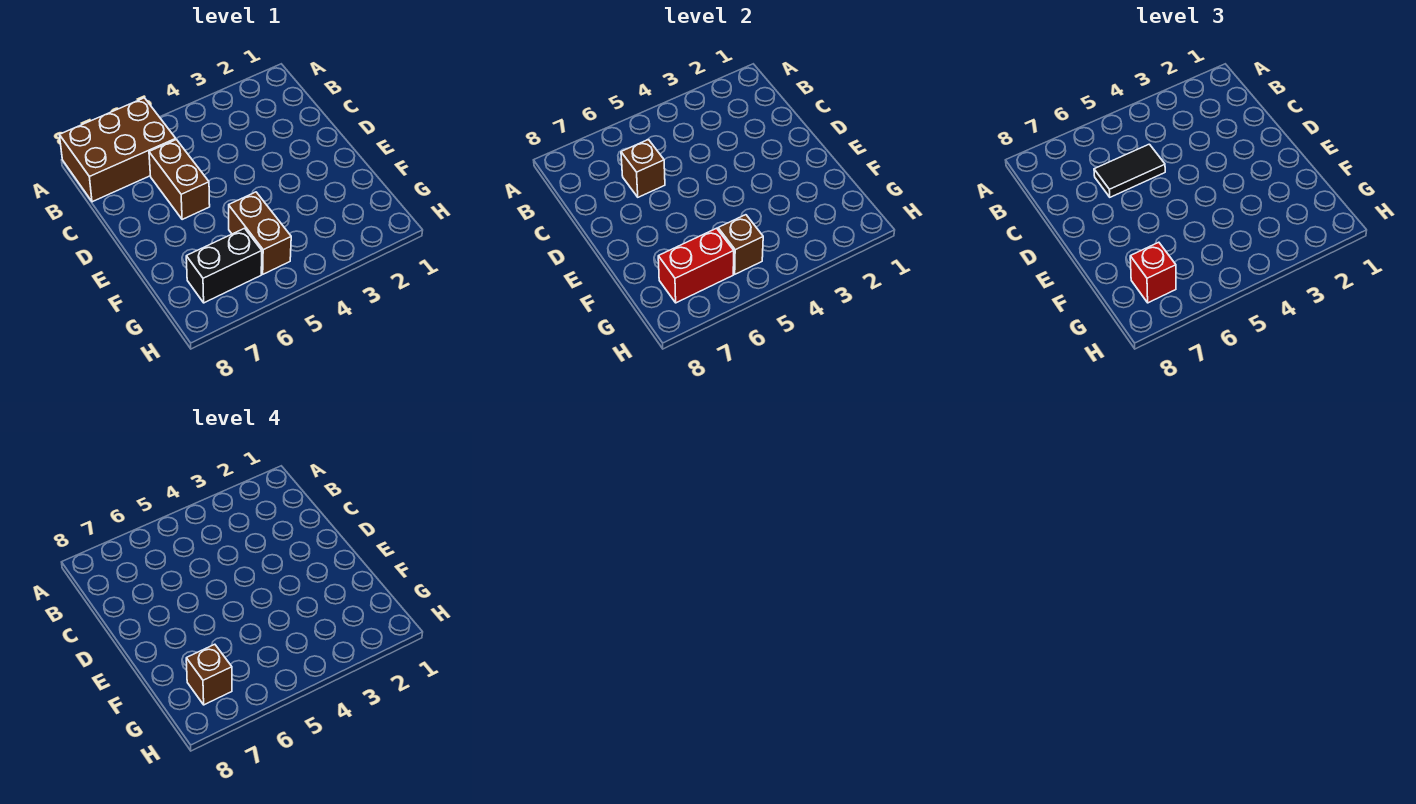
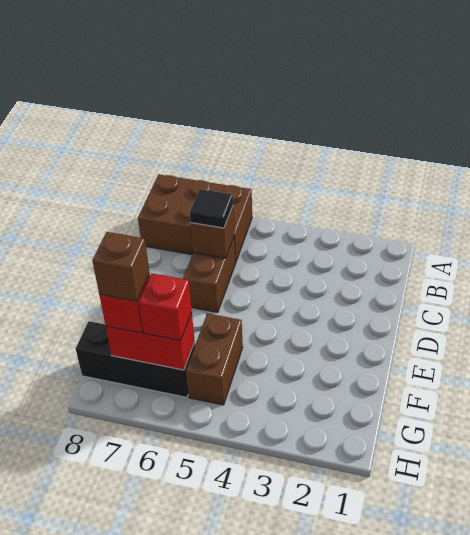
black tile C5:C6 level 3 -> black tile C6 level 3
brown brick G5 level 2 -> none
black brick G6:G7 level 1 -> black brick G6:G8 level 1
none -> red brick G6 level 3

